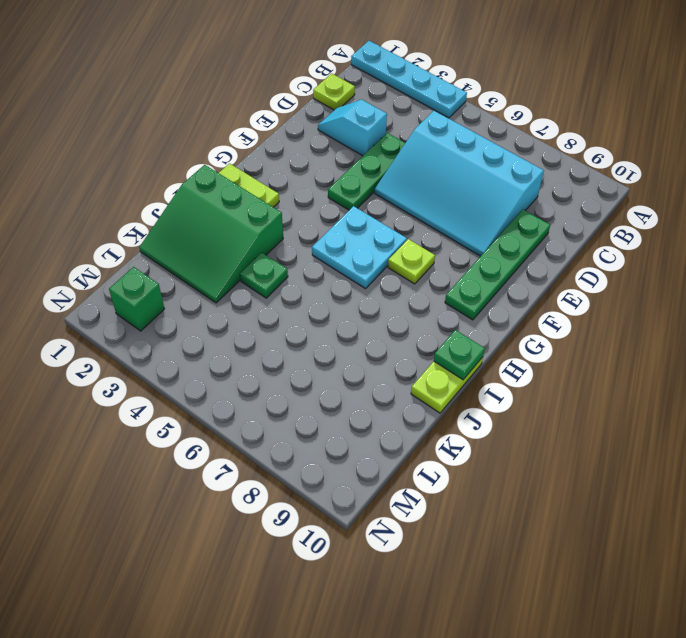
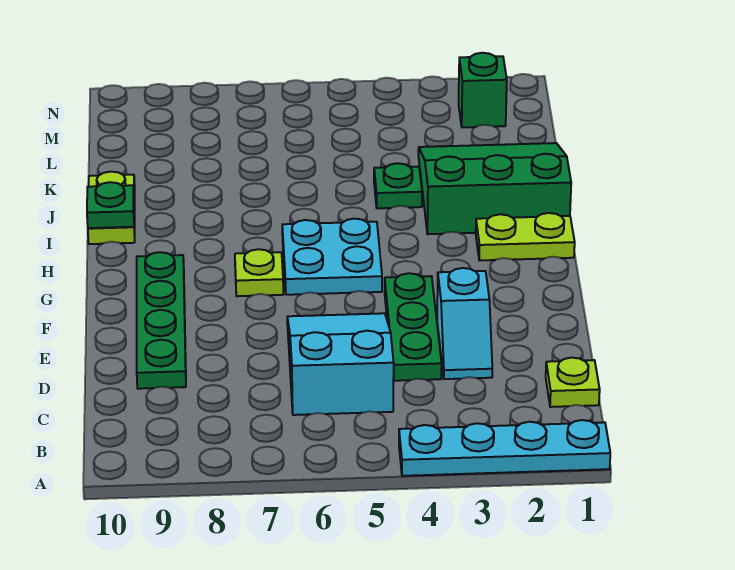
cyan slope C5:E8 level 1 top C -> cyan slope C5:E6 level 1 top C
cyan slope D2:D3 level 1 top 3 -> cyan slope D3:E3 level 1 top E

